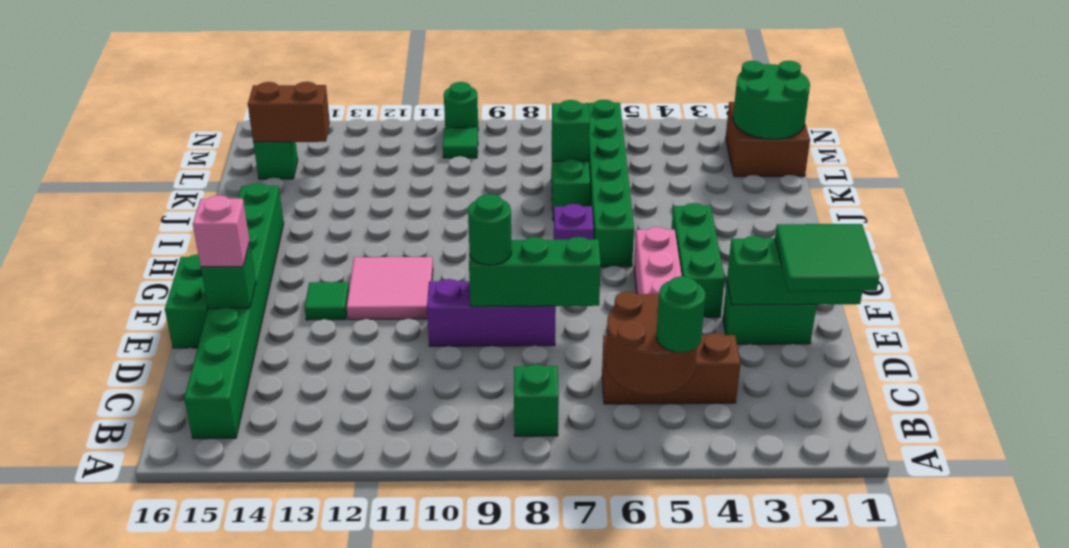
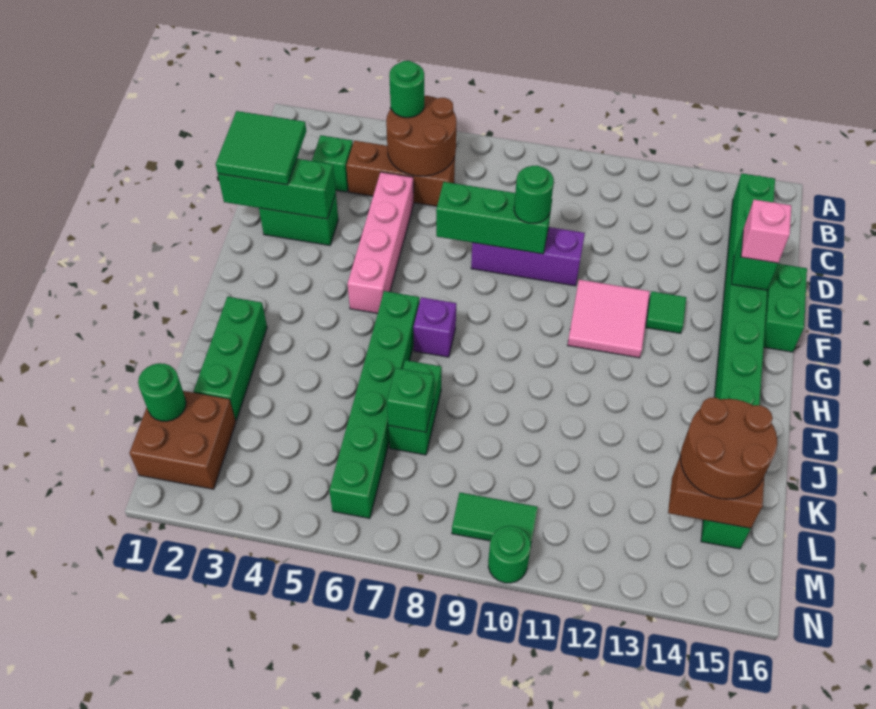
green brick B8 level 1 -> green brick C3 level 1
green brick F4:H4 level 1 -> green brick I2:K2 level 1
none -> brown round brick K14:L15 level 3
green round brick L1:M2 level 2 -> green round brick L1 level 2
green tile M10 level 1 -> green tile M9:M10 level 1

